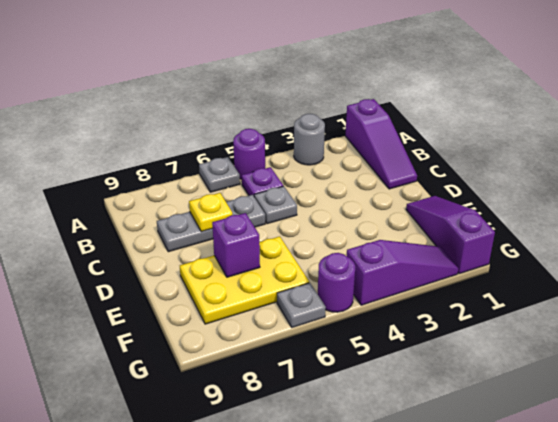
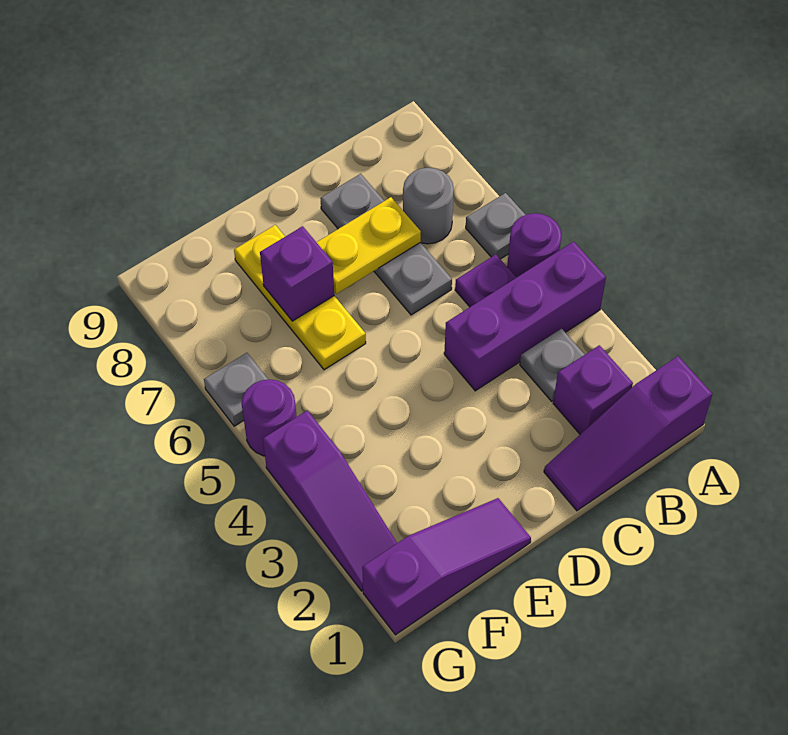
grey round brick A3 level 1 -> grey round brick B7 level 1
none -> purple brick A4:C4 level 1
none -> purple brick B2 level 1
grey plate C5 level 1 -> grey plate B3 level 1
yellow plate C7 level 2 -> yellow plate C7:D7 level 2
yellow plate E6:F8 level 1 -> yellow plate E6:E8 level 1

